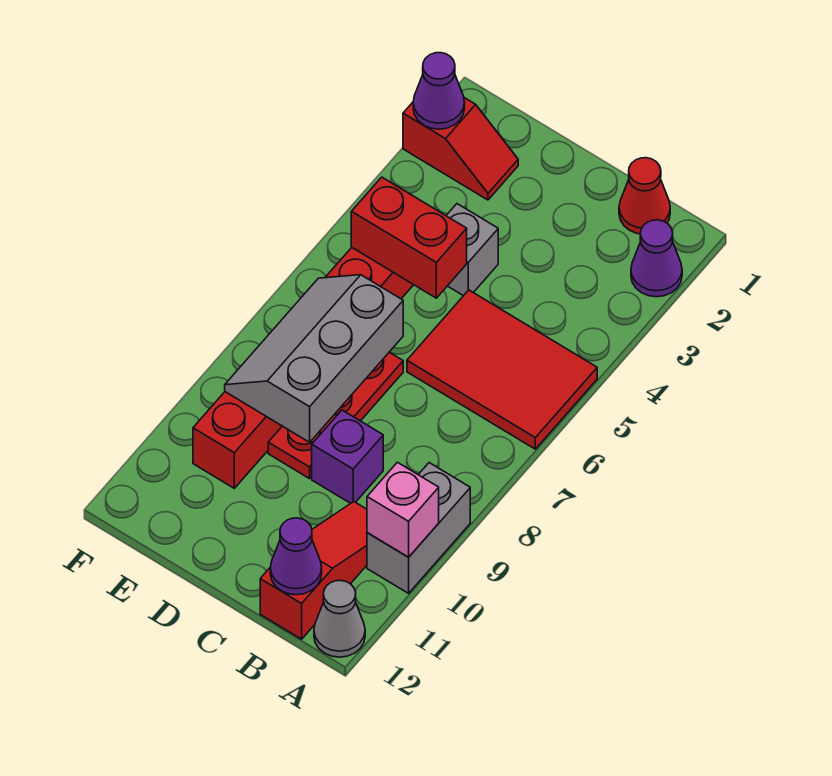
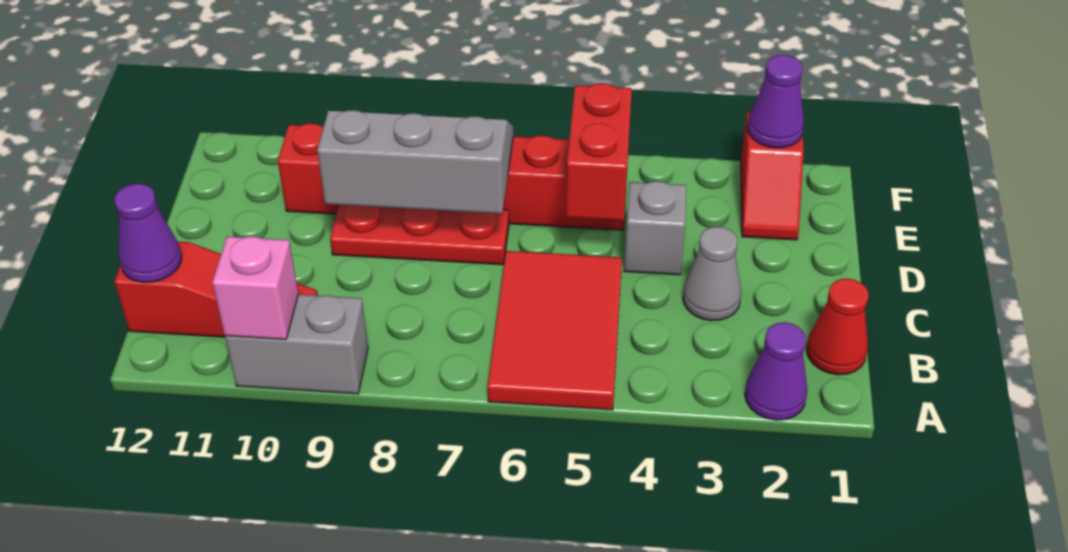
grey cone A12 level 1 -> grey cone C3 level 1
purple brick C9 level 1 -> none

